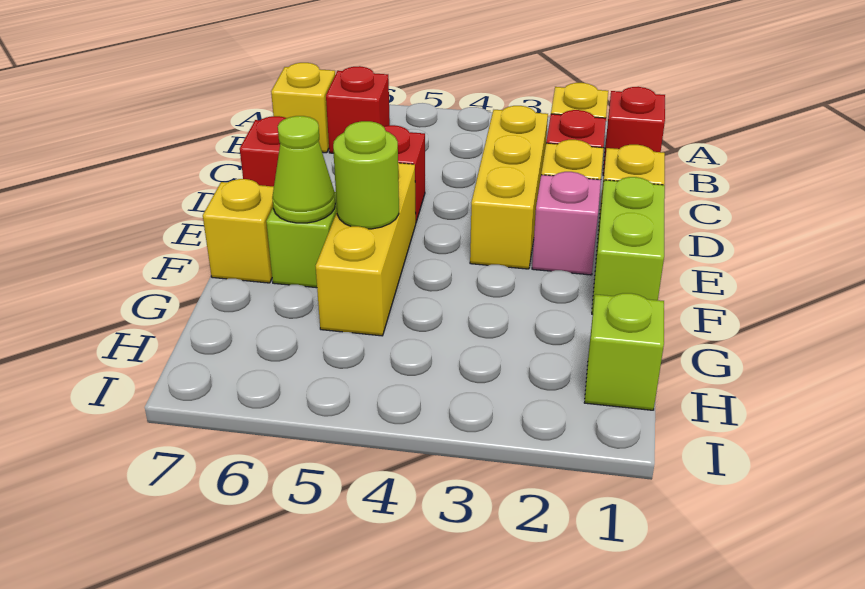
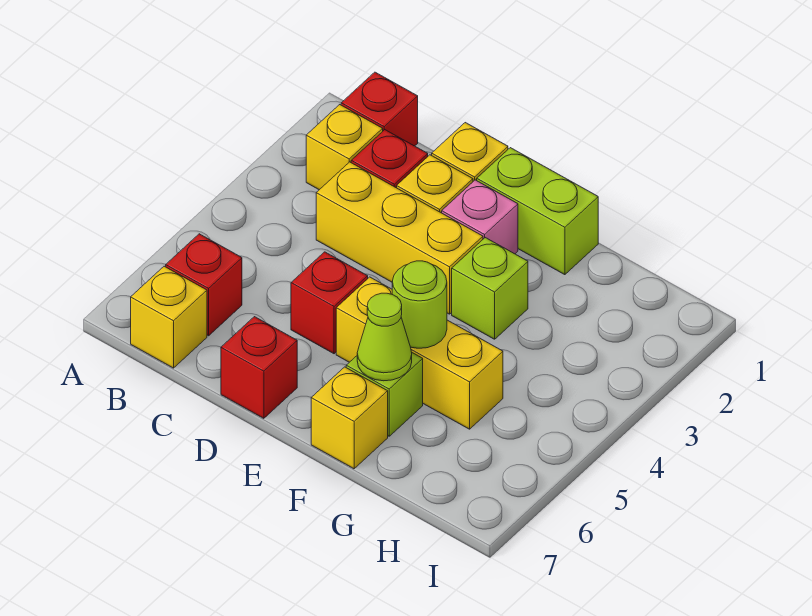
lime brick H1 level 1 -> lime brick F3 level 1

